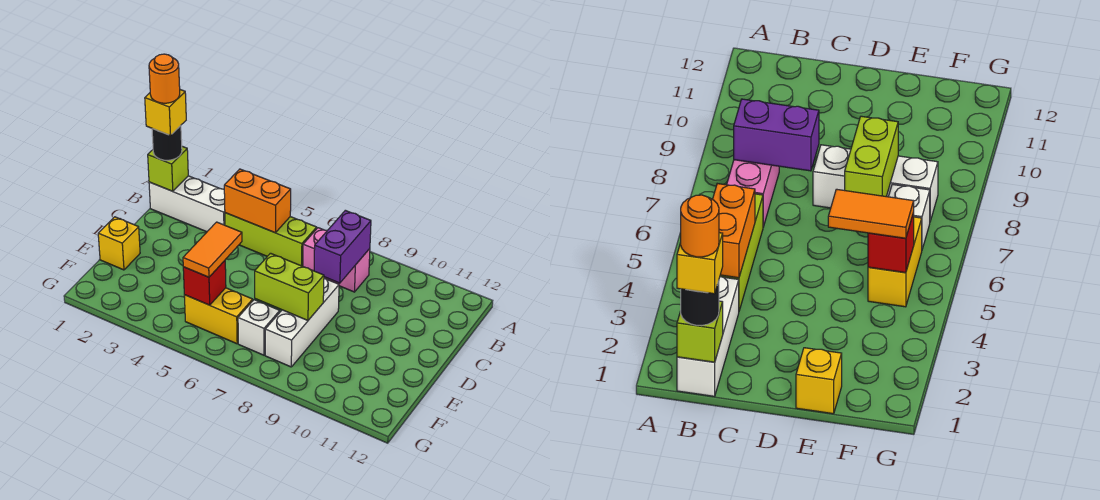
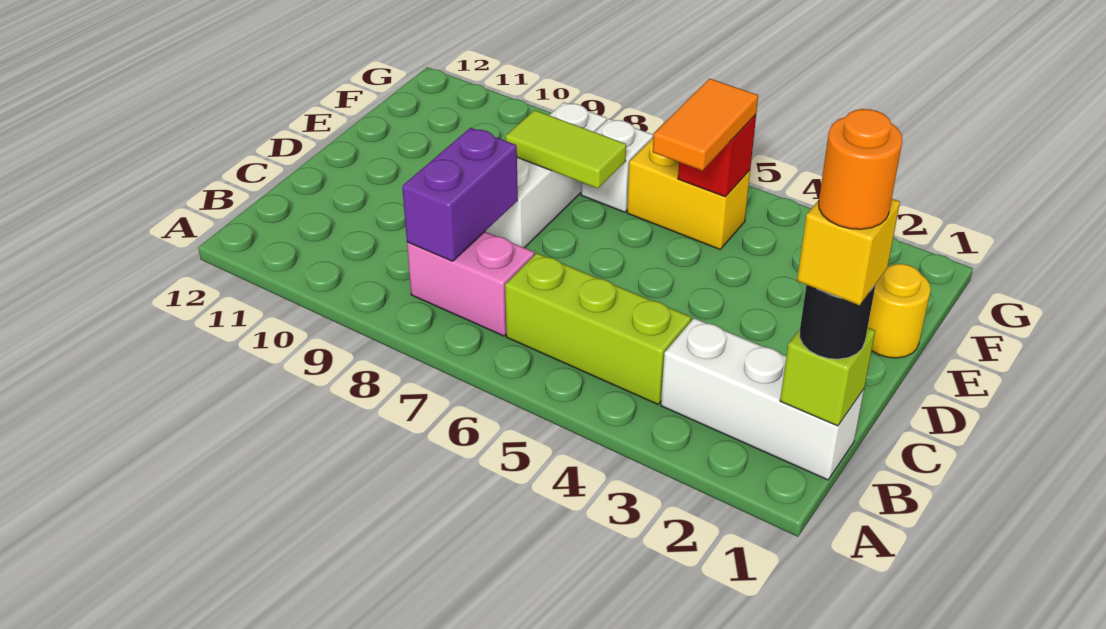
orange brick B4:B5 level 2 -> none
yellow brick E1 level 1 -> yellow round brick E1 level 1
lime brick E7:E8 level 2 -> lime tile E7:E8 level 2

